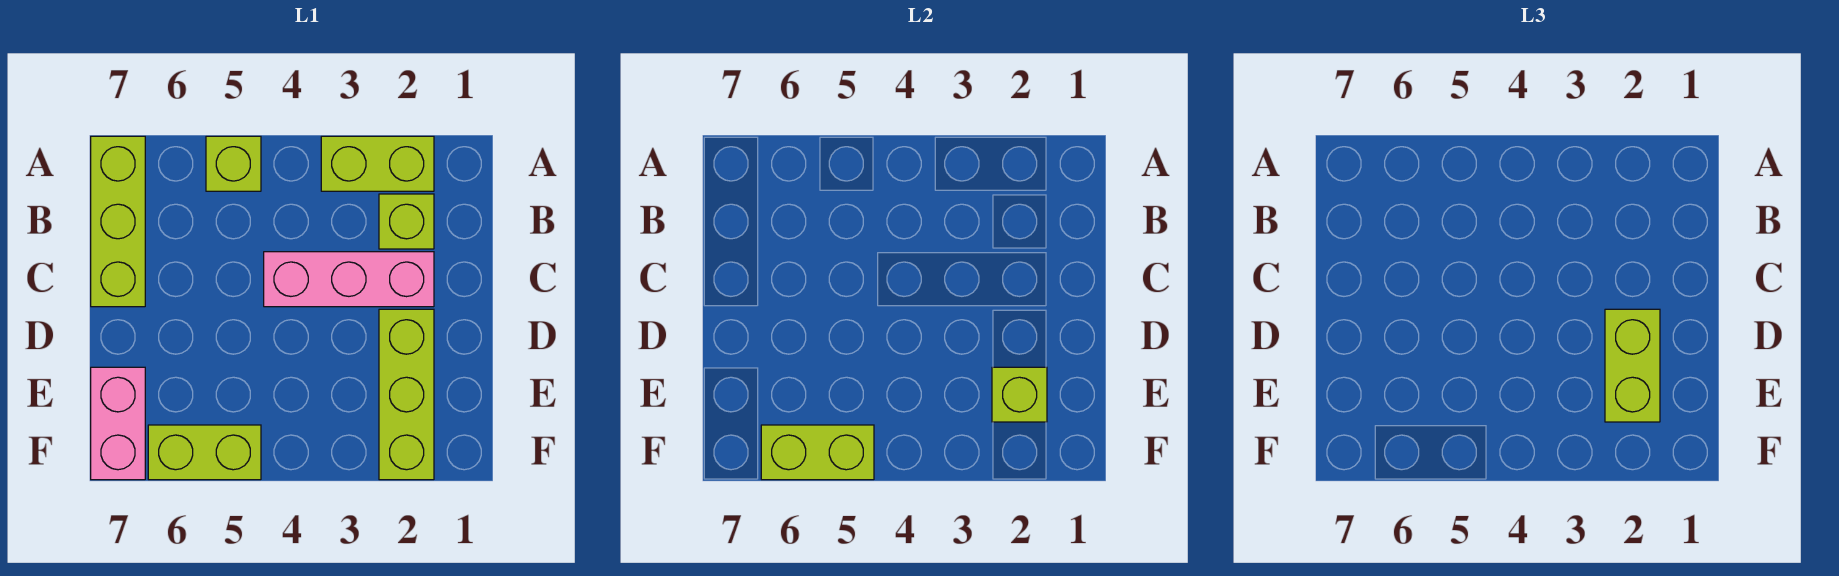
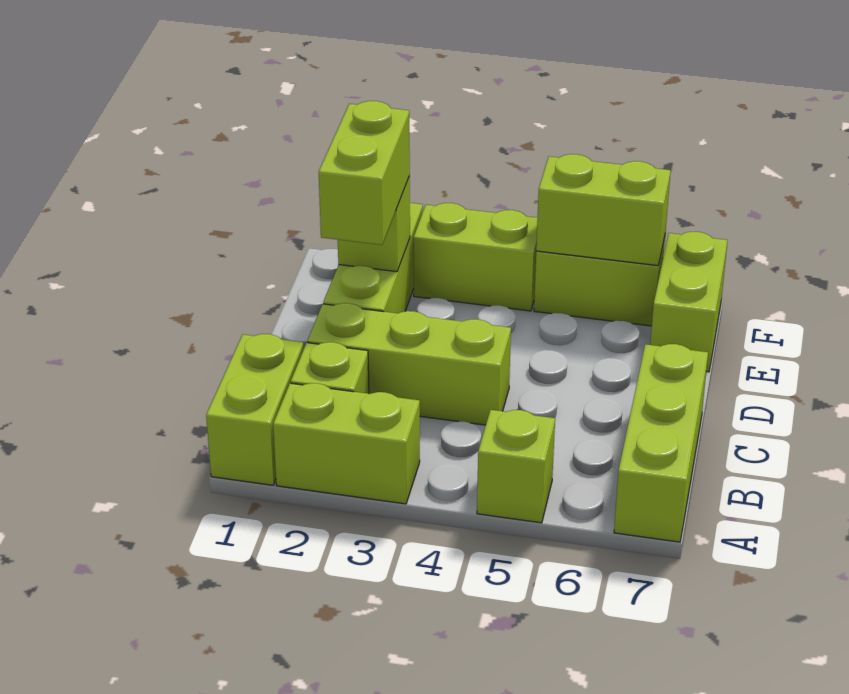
none -> lime brick A1:B1 level 1
pink brick C2:C4 level 1 -> lime brick C2:C4 level 1
pink brick E7:F7 level 1 -> lime brick E7:F7 level 1
none -> lime brick F3:F4 level 1

